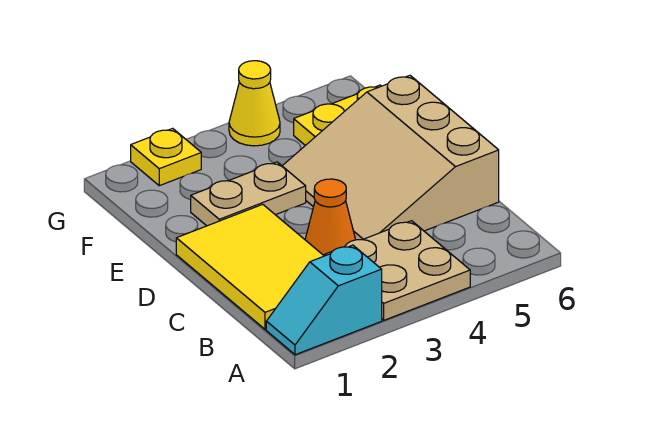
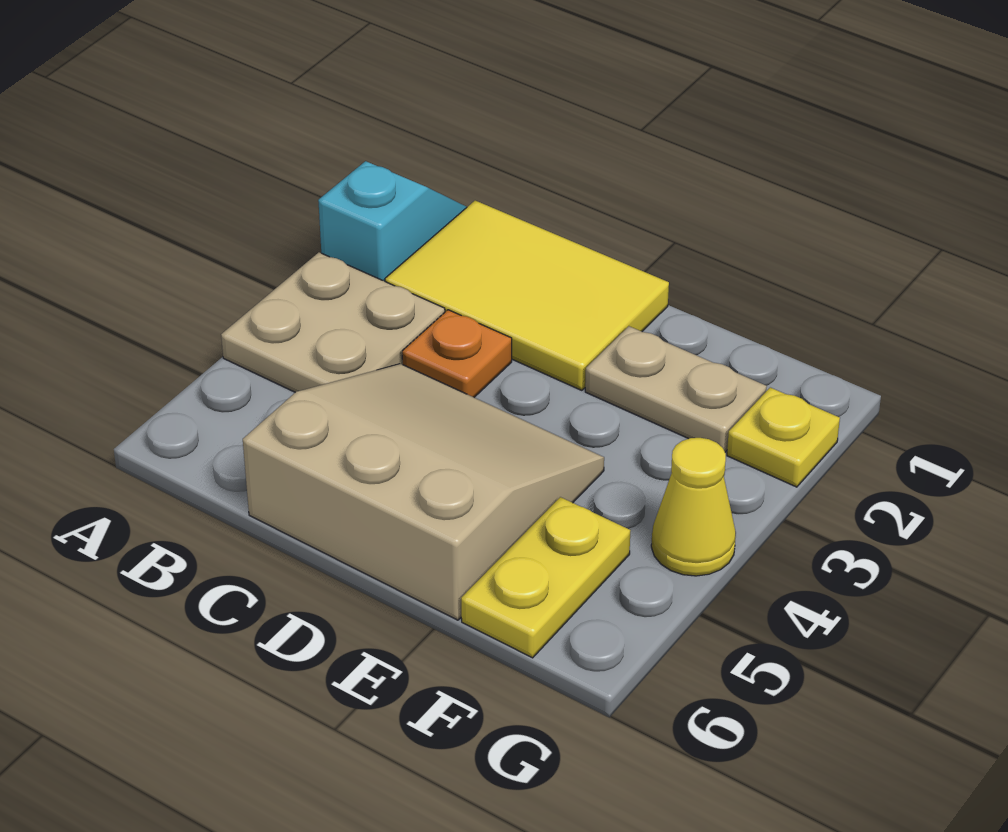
orange cone C3 level 1 -> orange plate C3 level 1
tan plate E2:E3 level 1 -> tan plate E2:F2 level 1

